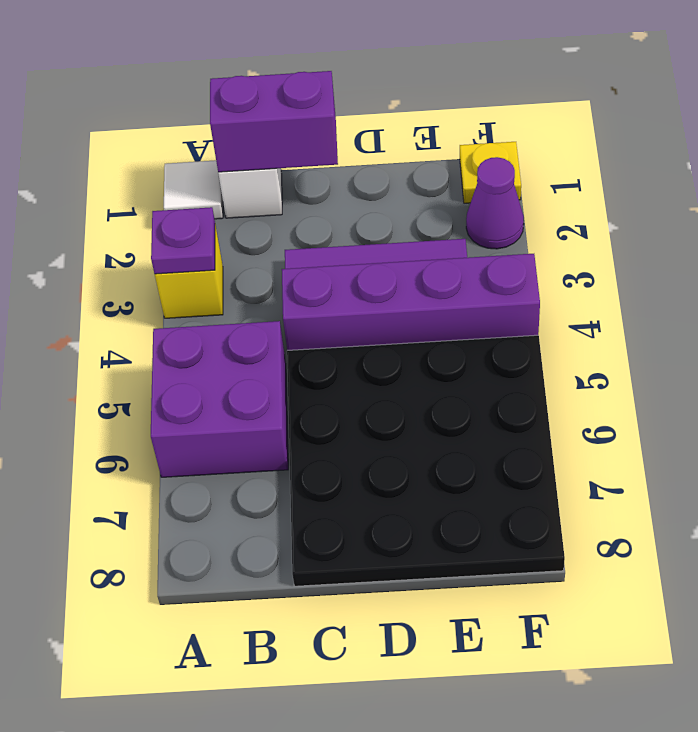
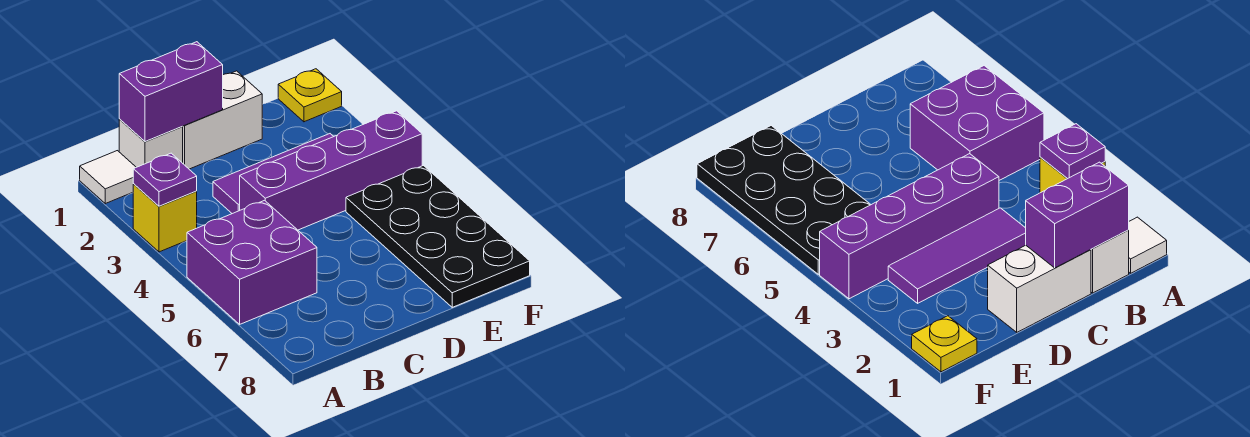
none -> white brick C1:D1 level 1
black plate C5:F8 level 1 -> black plate E5:F8 level 1
purple cone F2 level 1 -> none

